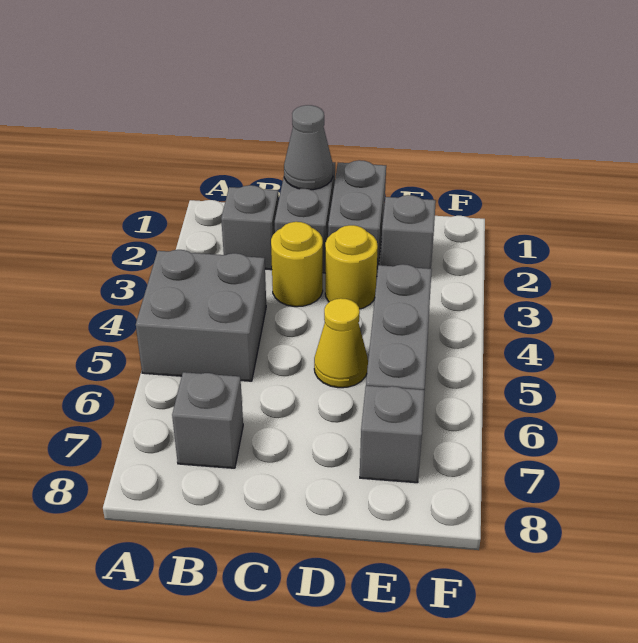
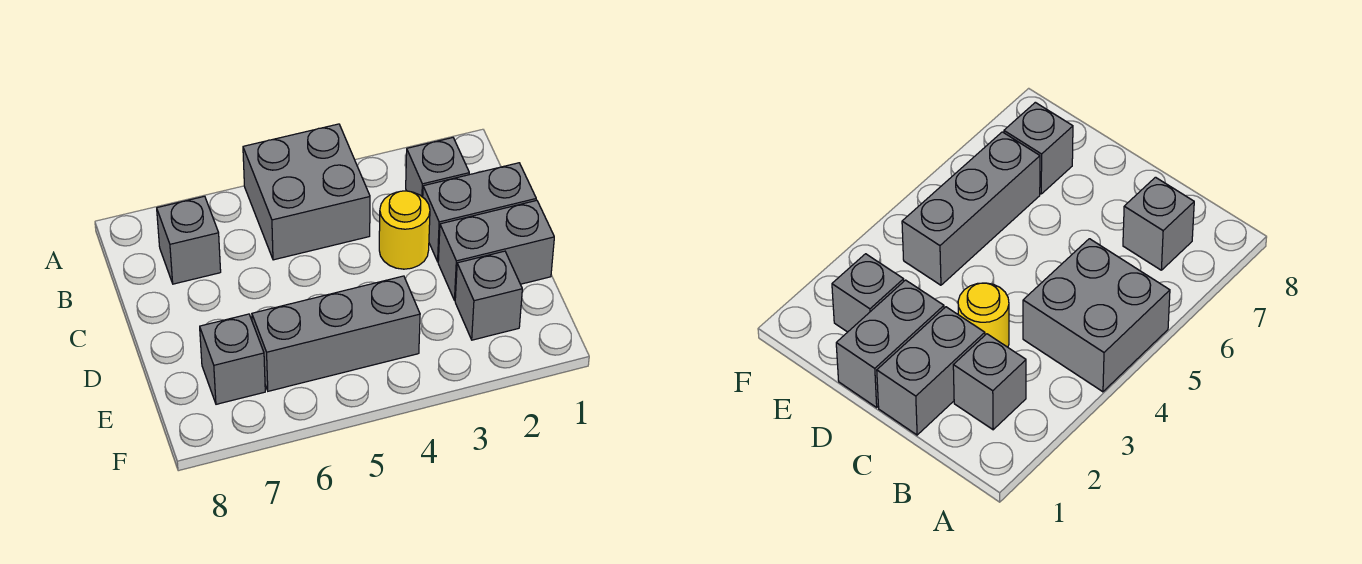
grey cone C1 level 2 -> none
yellow round brick D3 level 1 -> none
yellow cone D5 level 1 -> none

